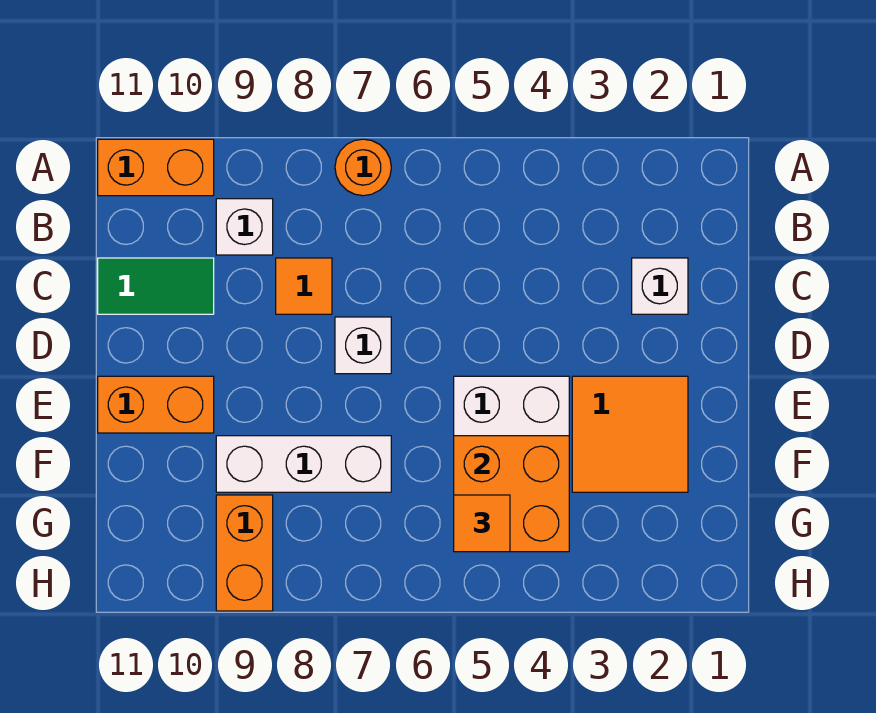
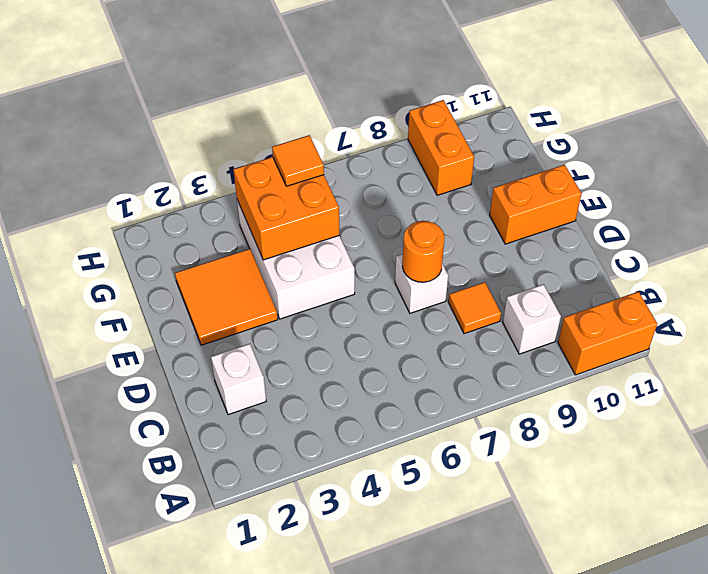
orange round brick A7 level 1 -> orange round brick D7 level 2
green tile C10:C11 level 1 -> none
white brick F7:F9 level 1 -> none

